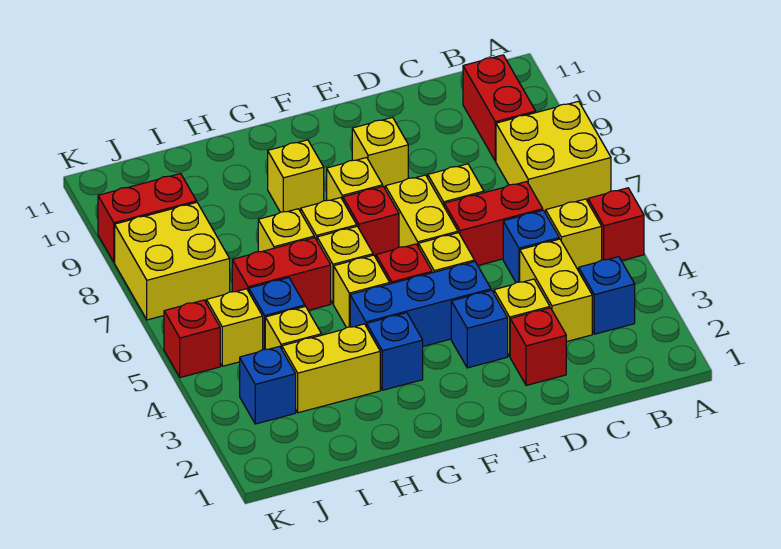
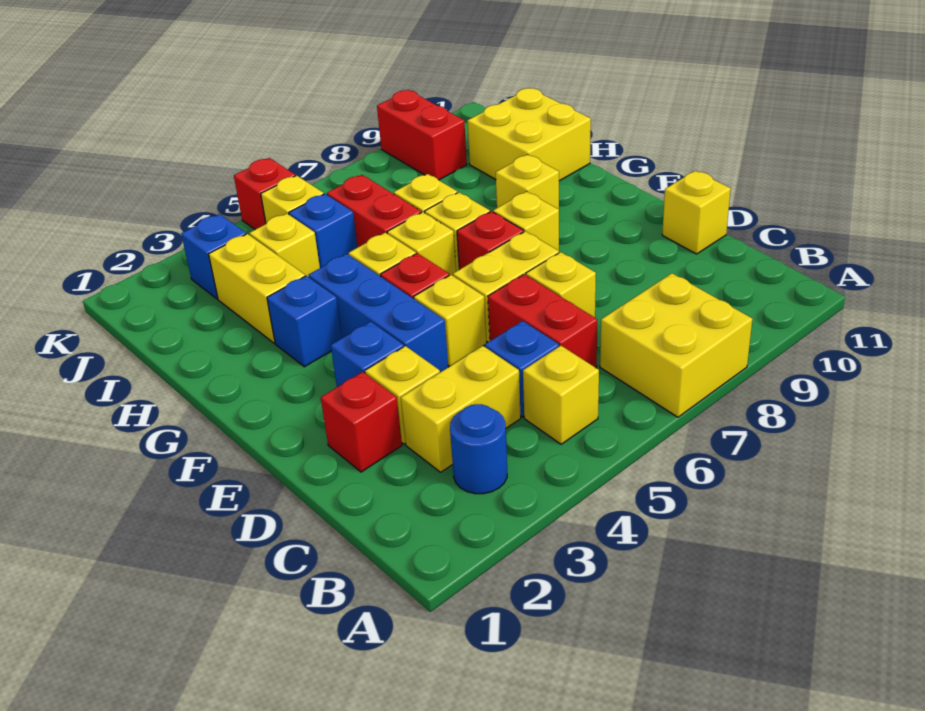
red brick A5 level 1 -> none
blue brick B3 level 1 -> blue round brick B3 level 1
red brick B9:B10 level 1 -> none
yellow brick E9 level 1 -> yellow brick D11 level 1
yellow brick J7:K8 level 1 -> yellow brick H10:I11 level 1

